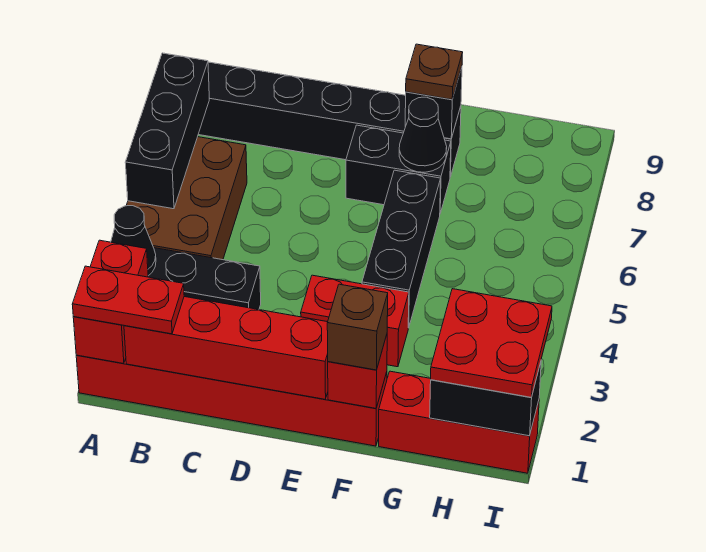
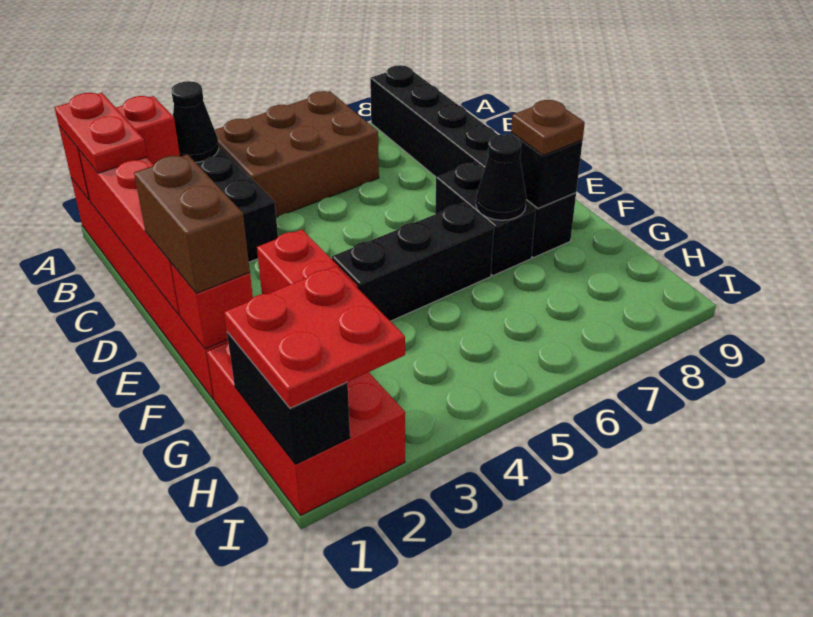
black brick A5:A7 level 2 -> none
brown brick F1 level 3 -> brown brick E1:F1 level 3
red brick G1:I1 level 1 -> red brick G1:I2 level 1

